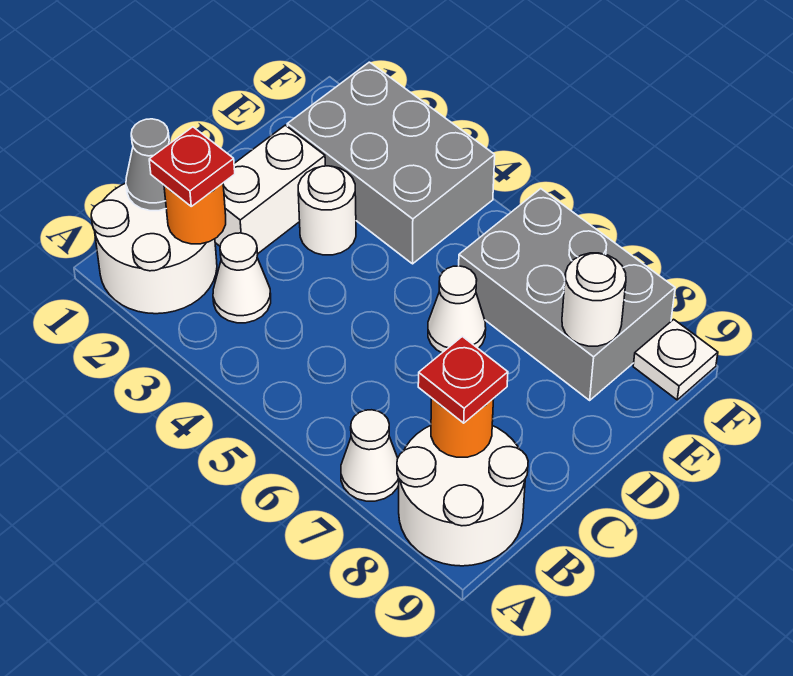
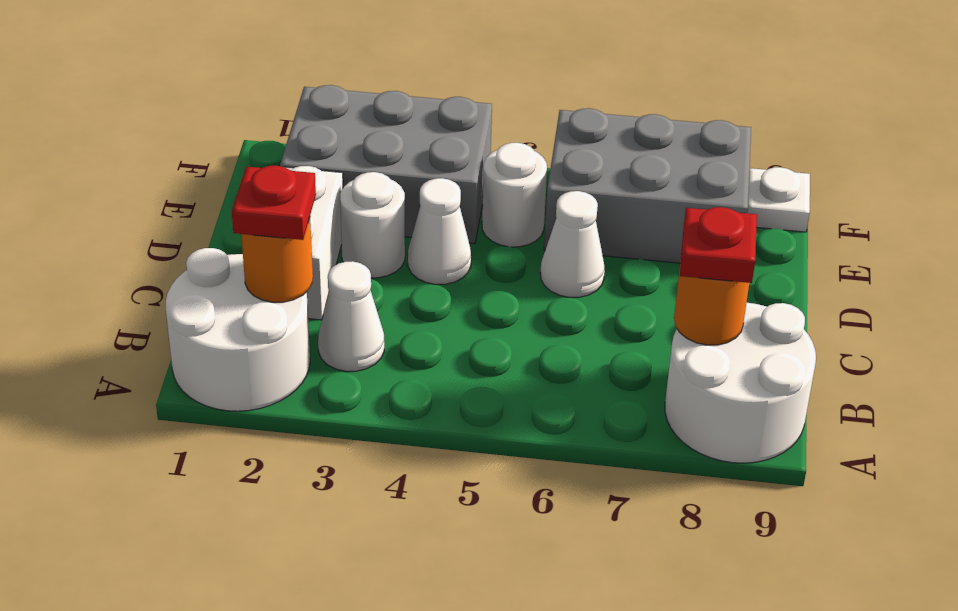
white cone A7 level 1 -> white cone D4 level 1
grey cone B1 level 2 -> none
white round brick E8 level 2 -> white round brick E5 level 1

